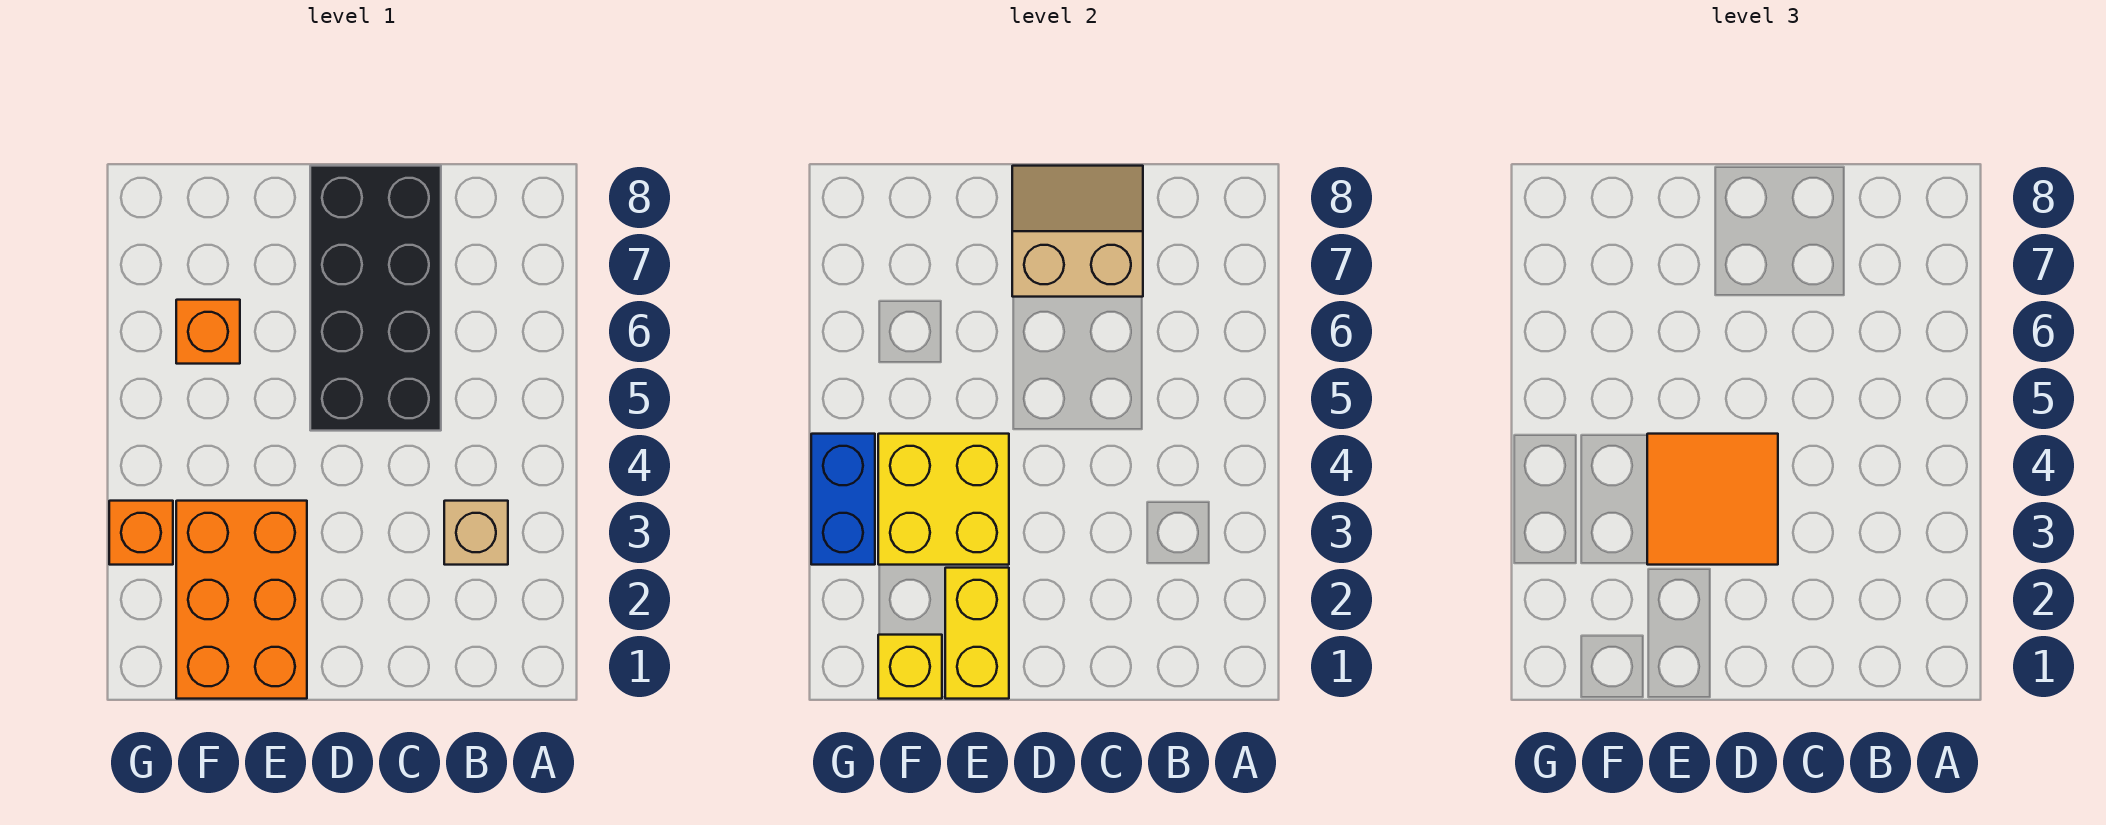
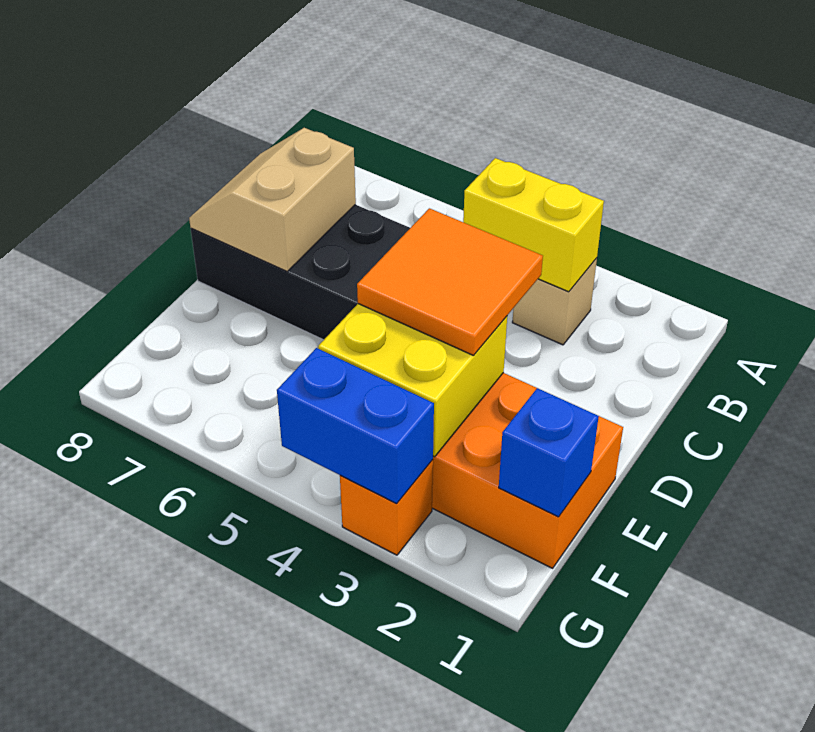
yellow brick E1:E2 level 2 -> yellow brick B3:B4 level 2
yellow brick F1 level 2 -> blue brick F1 level 2
orange brick F6 level 1 -> none

